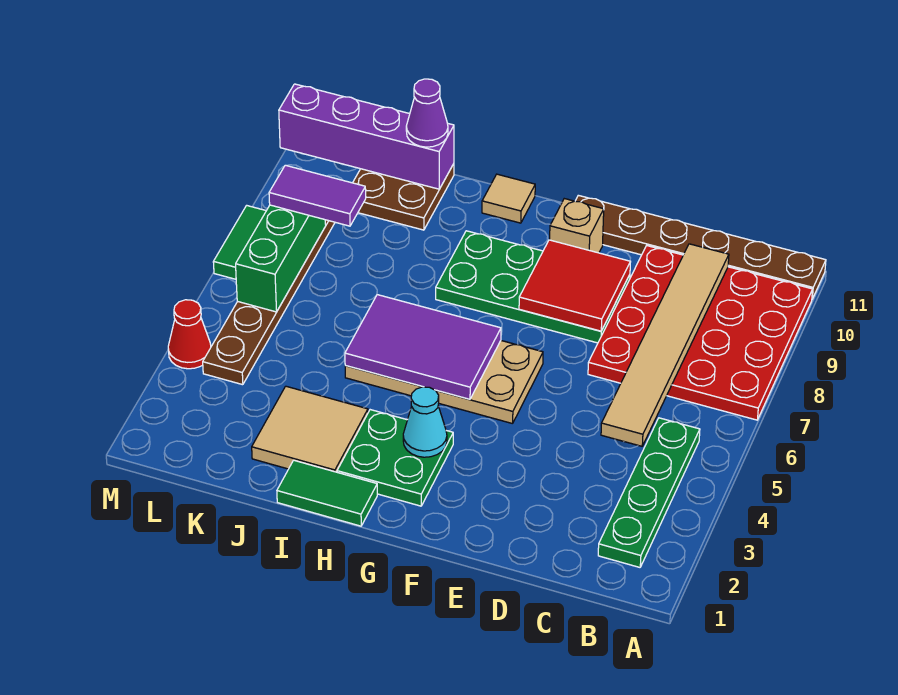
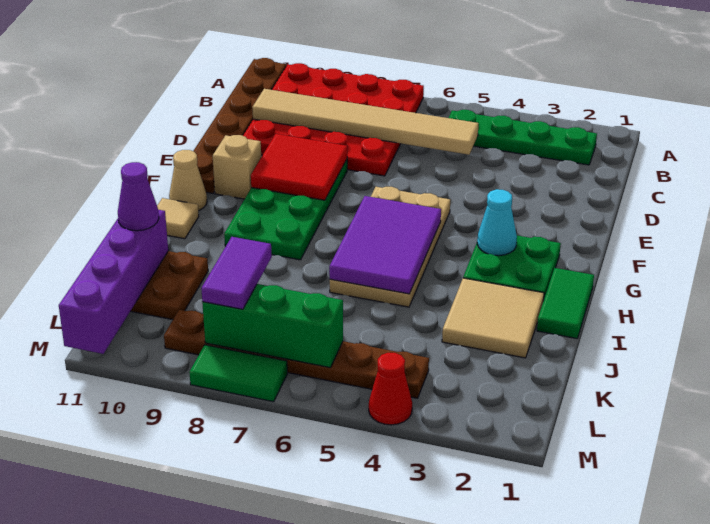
none -> tan cone G11 level 1

